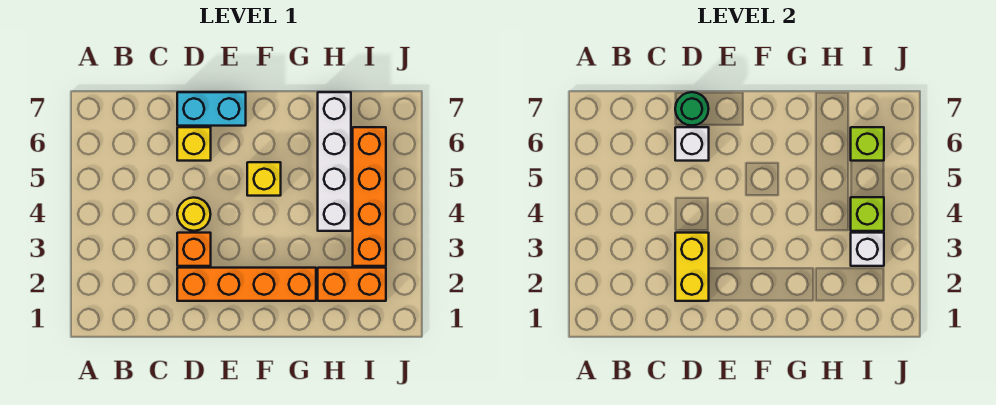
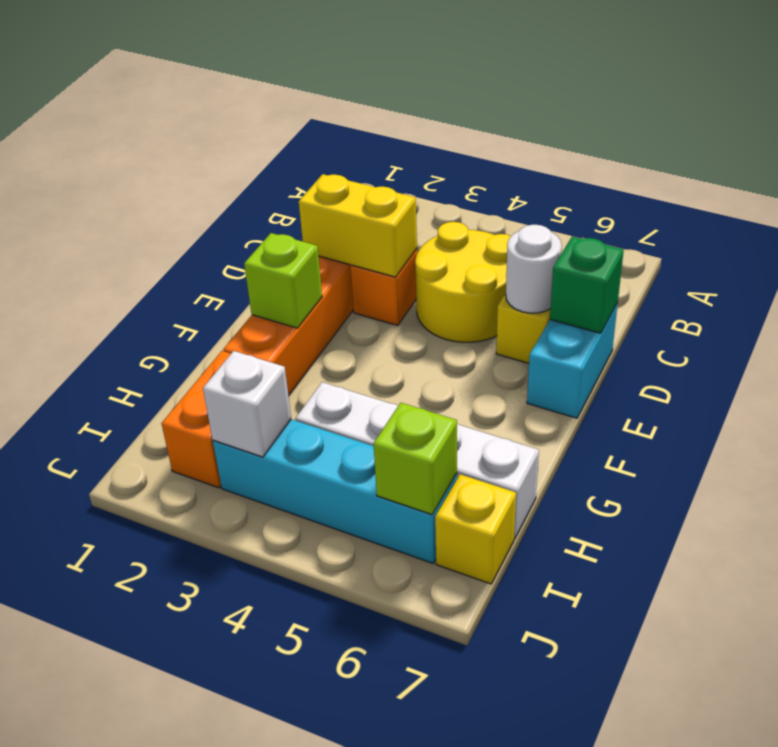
yellow round brick D4 level 1 -> yellow round brick C4:D5 level 1
white brick D6 level 2 -> white round brick D6 level 2
green round brick D7 level 2 -> green brick D7 level 2
yellow brick F5 level 1 -> yellow brick I7 level 1
orange brick I3:I6 level 1 -> cyan brick I3:I6 level 1
lime brick I4 level 2 -> lime brick F2 level 2

